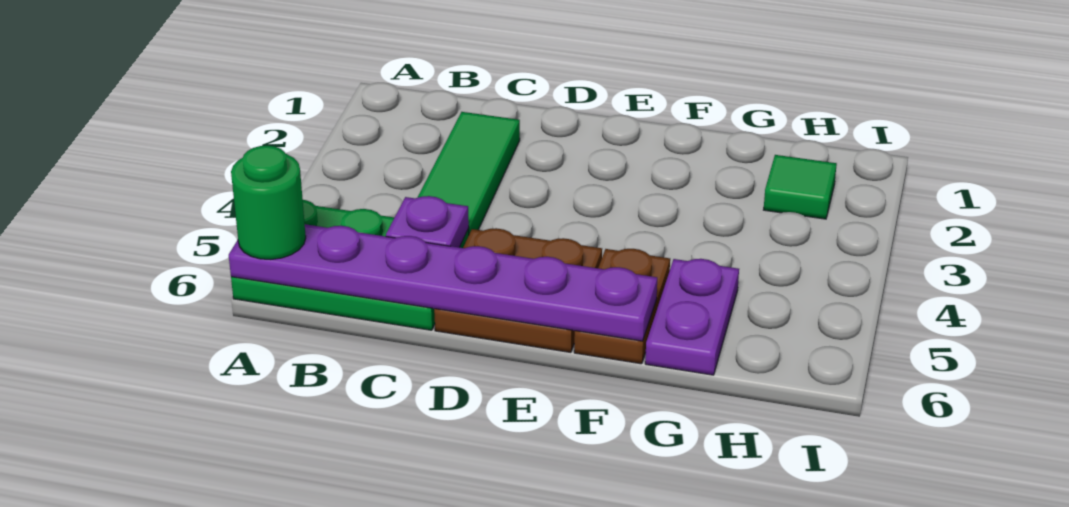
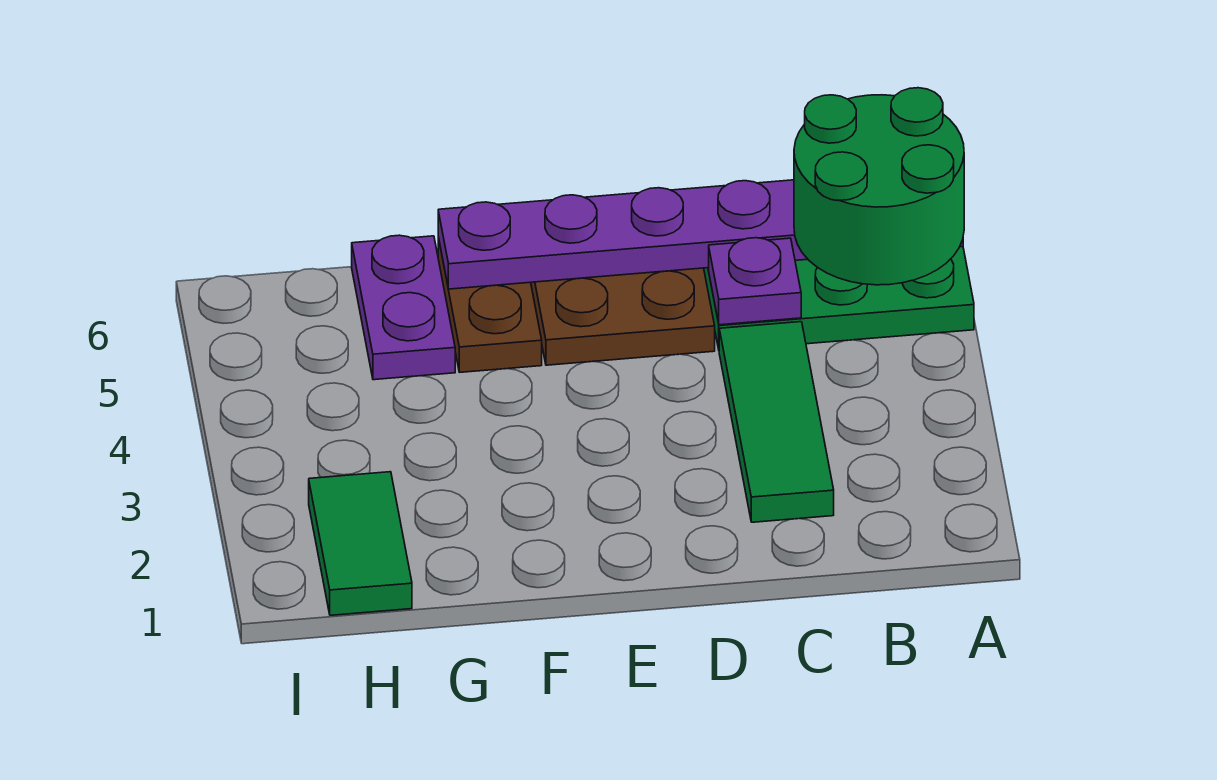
green round brick A6 level 3 -> green round brick A5:B6 level 3
green tile H2 level 1 -> green tile H1:H2 level 1

